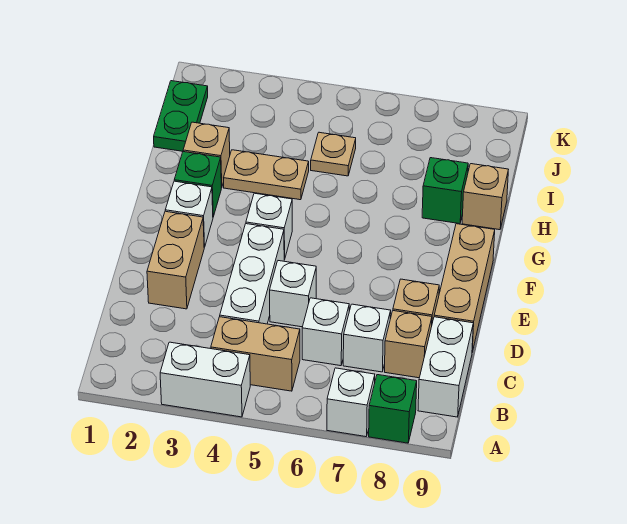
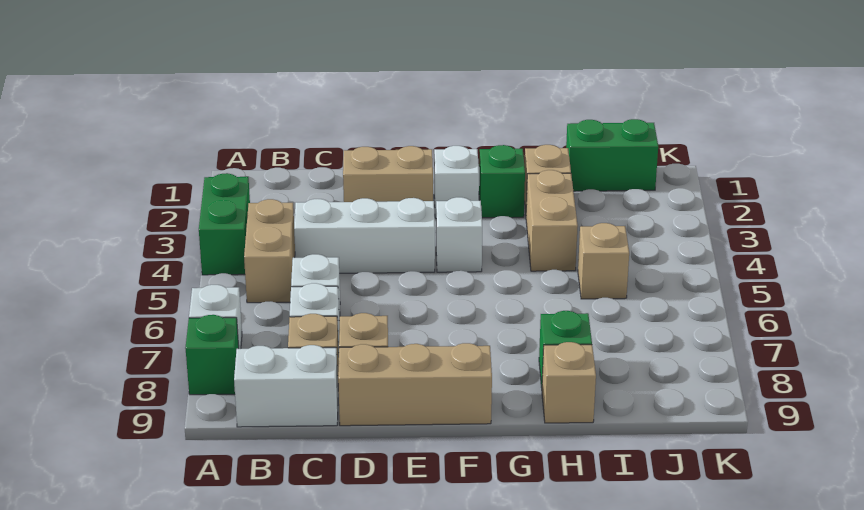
white brick A3:A4 level 1 -> green brick A3:A4 level 1
white brick D5 level 1 -> none
tan plate H3:H4 level 1 -> tan brick H3:H4 level 1
green plate I1:J1 level 1 -> green brick I1:J1 level 1
tan plate I5 level 1 -> tan brick I5 level 1

